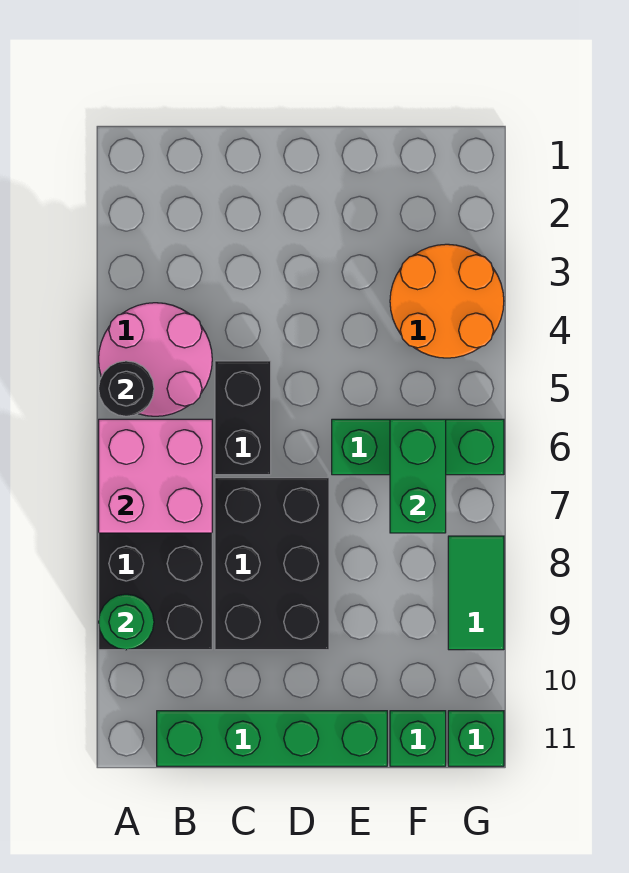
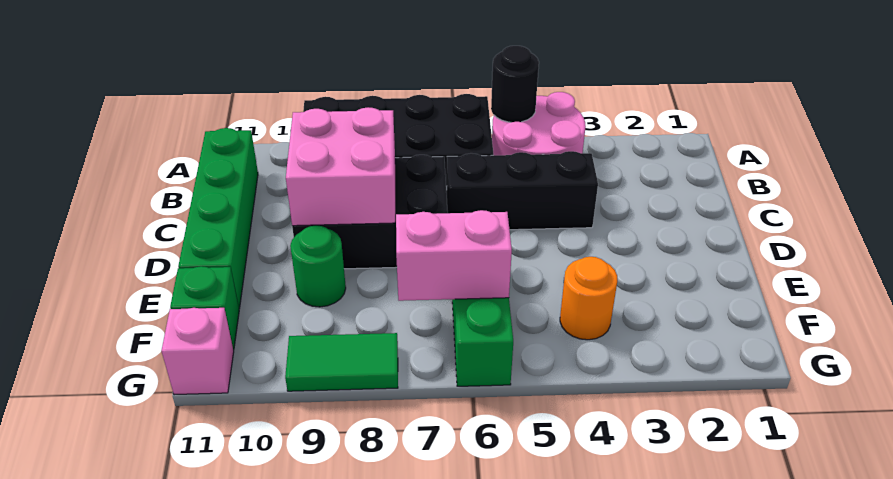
pink brick A6:B7 level 2 -> pink brick C8:D9 level 2
green round brick A9 level 2 -> green round brick E9 level 1
black brick C5:C6 level 1 -> black brick C4:C6 level 1
orange round brick F3:G4 level 1 -> orange round brick F4 level 1
green brick F6:F7 level 2 -> pink brick F6:F7 level 2
green brick G11 level 1 -> pink brick G11 level 1

